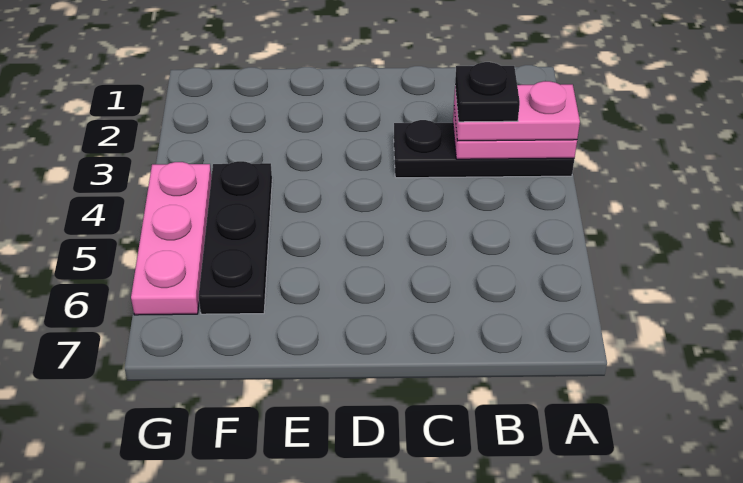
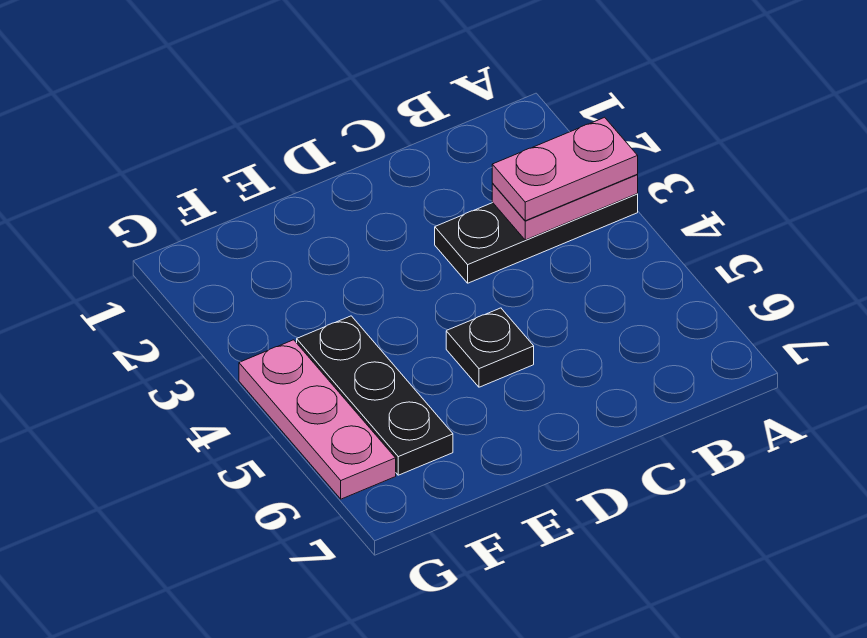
black plate B3 level 4 -> black plate D5 level 1

